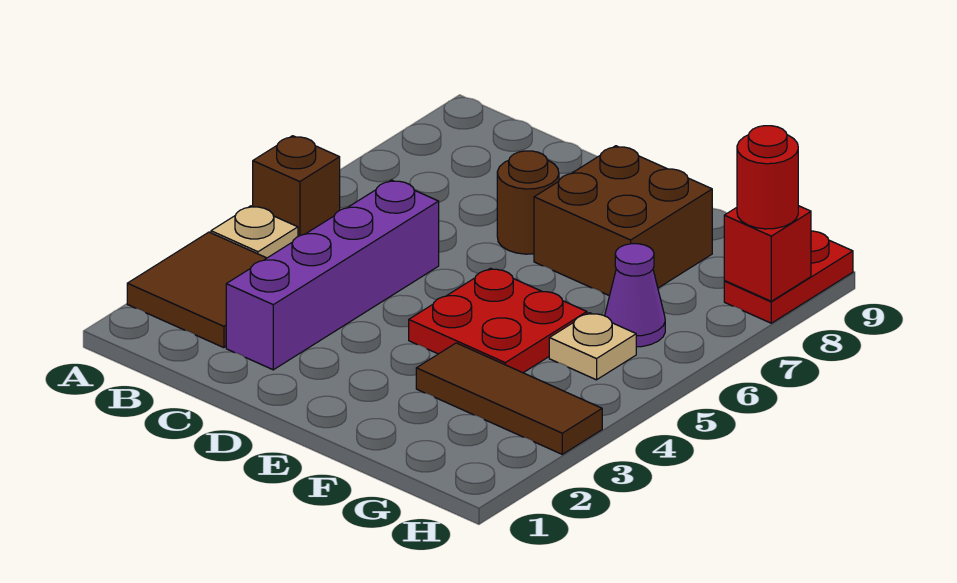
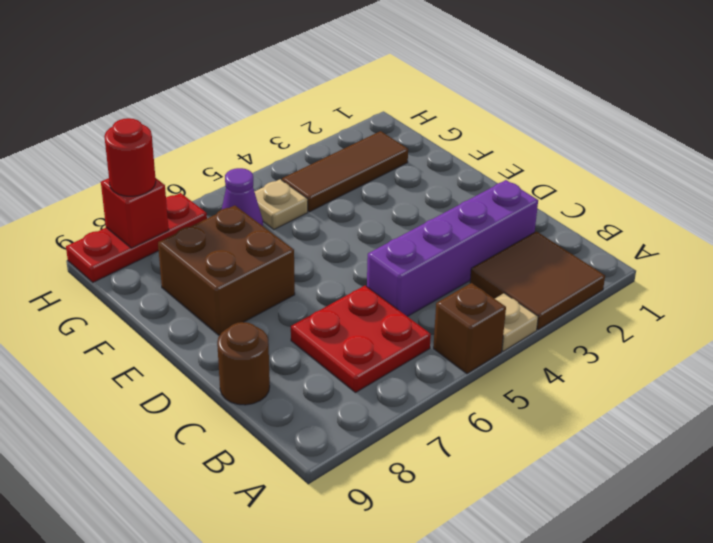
brown round brick D7 level 1 -> brown round brick C9 level 1
red plate E4:F5 level 1 -> red plate B6:C7 level 1
brown tile F3:H3 level 1 -> brown tile G2:G4 level 1
red plate H8:H9 level 1 -> red plate H7:H9 level 1

